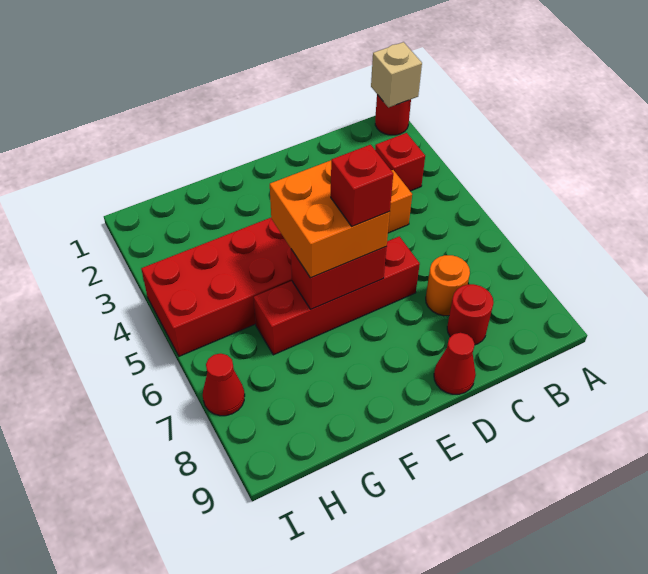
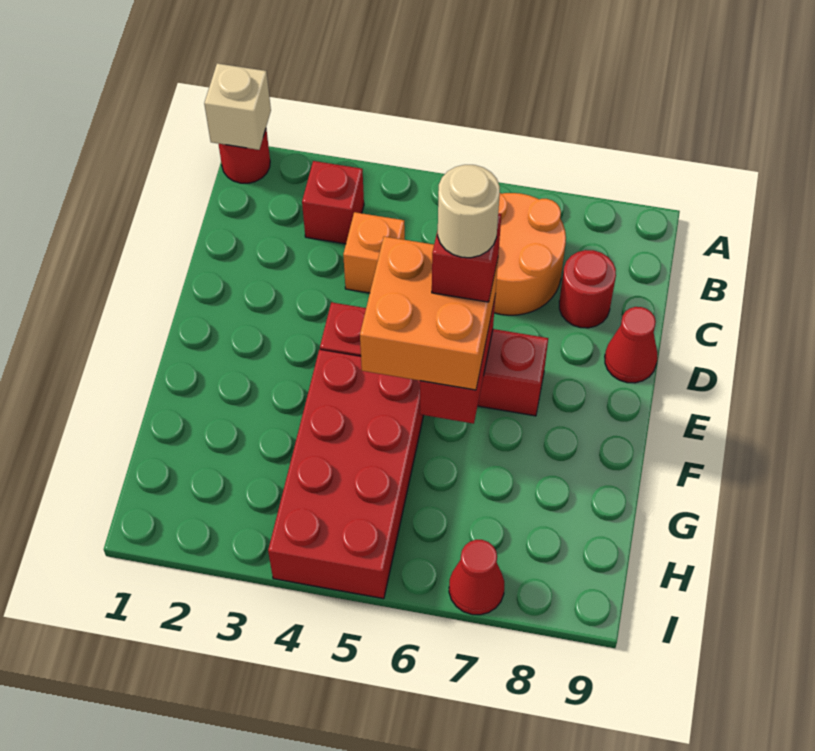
orange round brick C7 level 1 -> orange round brick B6:C7 level 1
red brick D6:G6 level 1 -> red brick E4:E7 level 1
none -> tan round brick E6 level 5

